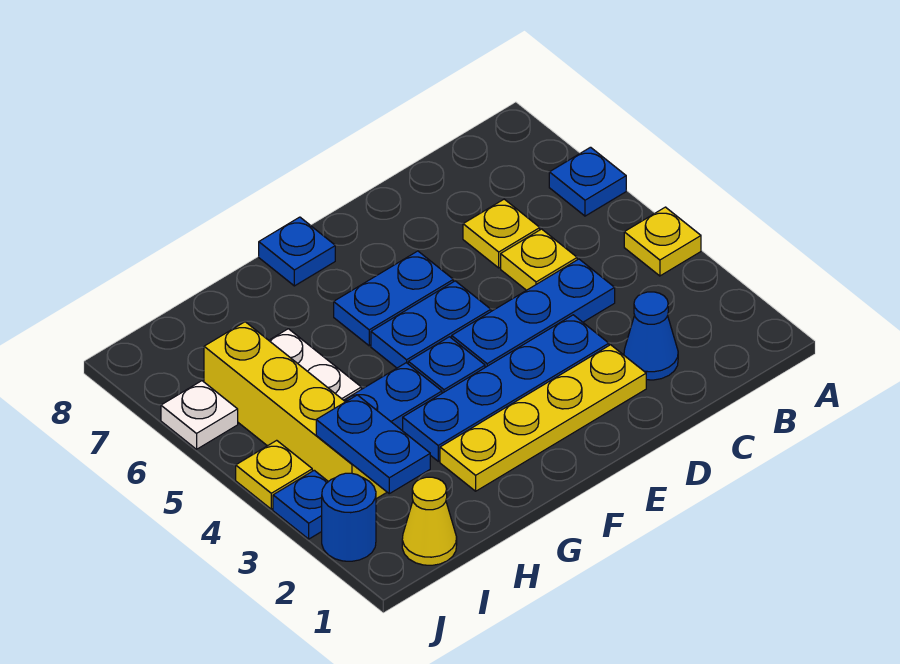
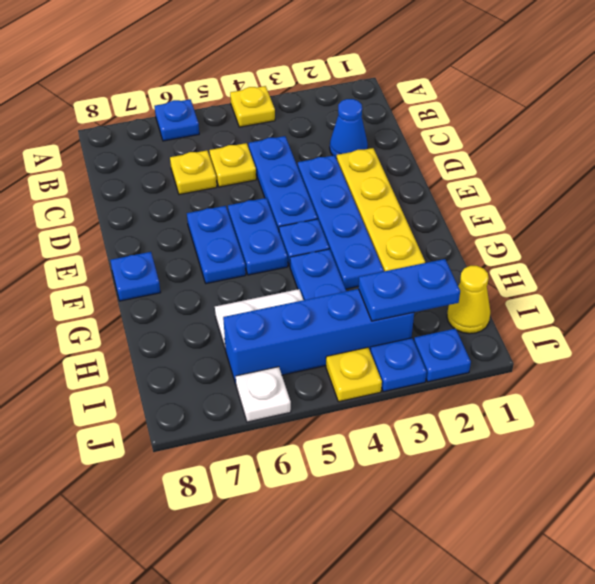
yellow brick I3:I6 level 1 -> blue brick I3:I6 level 1
blue round brick J2 level 1 -> blue plate J2 level 1

